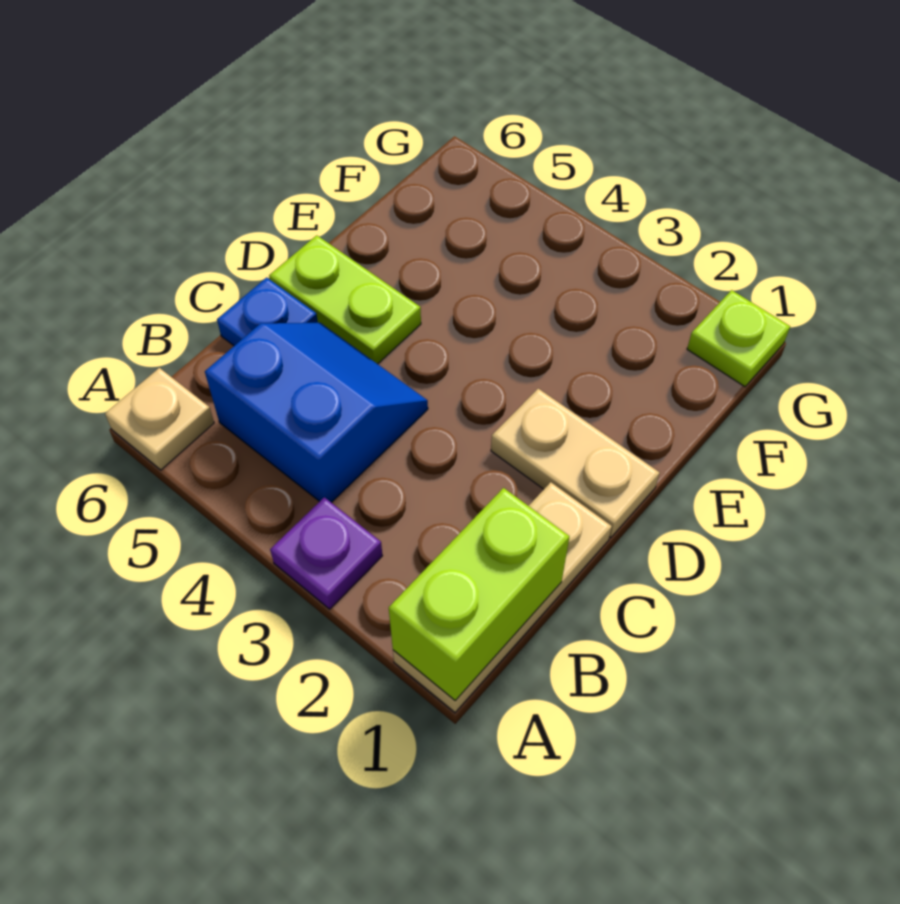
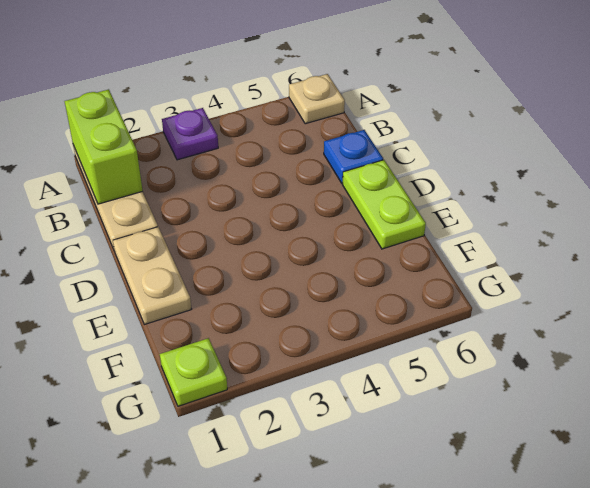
blue slope B4:C5 level 1 top B -> none
tan plate D1:D2 level 1 -> tan plate D1:E1 level 1
lime plate D5:D6 level 1 -> lime plate D6:E6 level 1

